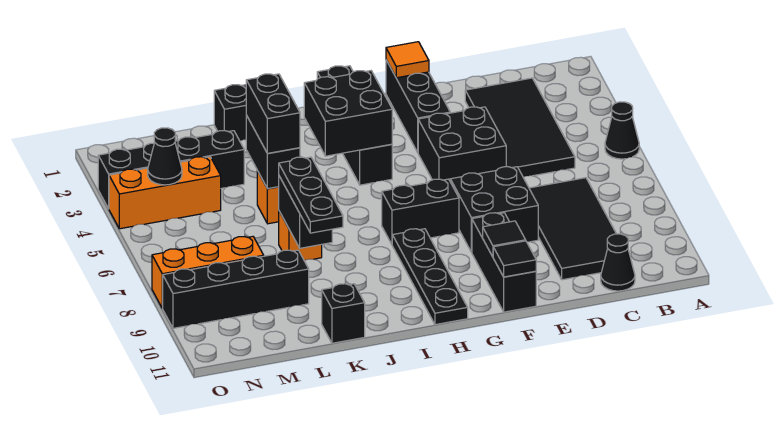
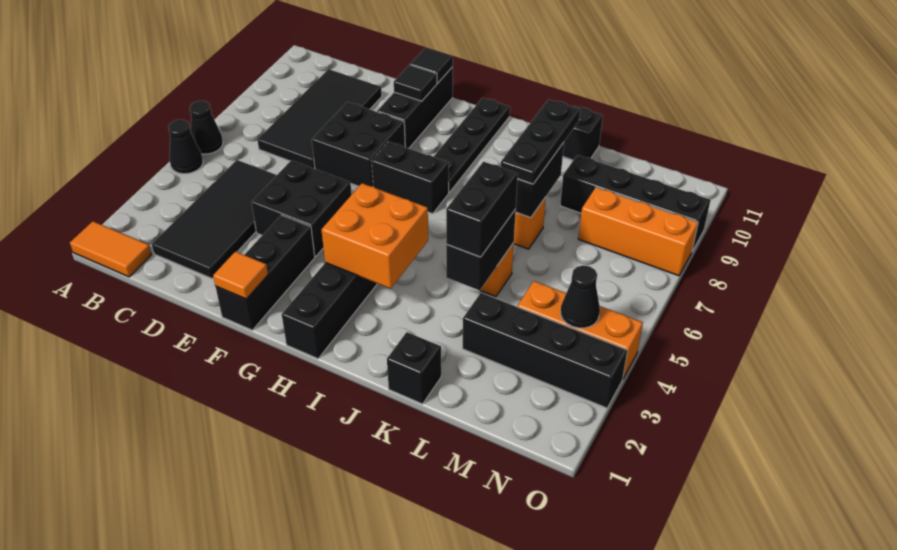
none -> orange tile A1:B1 level 1
black cone C11 level 1 -> black cone A6 level 1
black brick H3:I4 level 2 -> orange brick H3:I4 level 2

